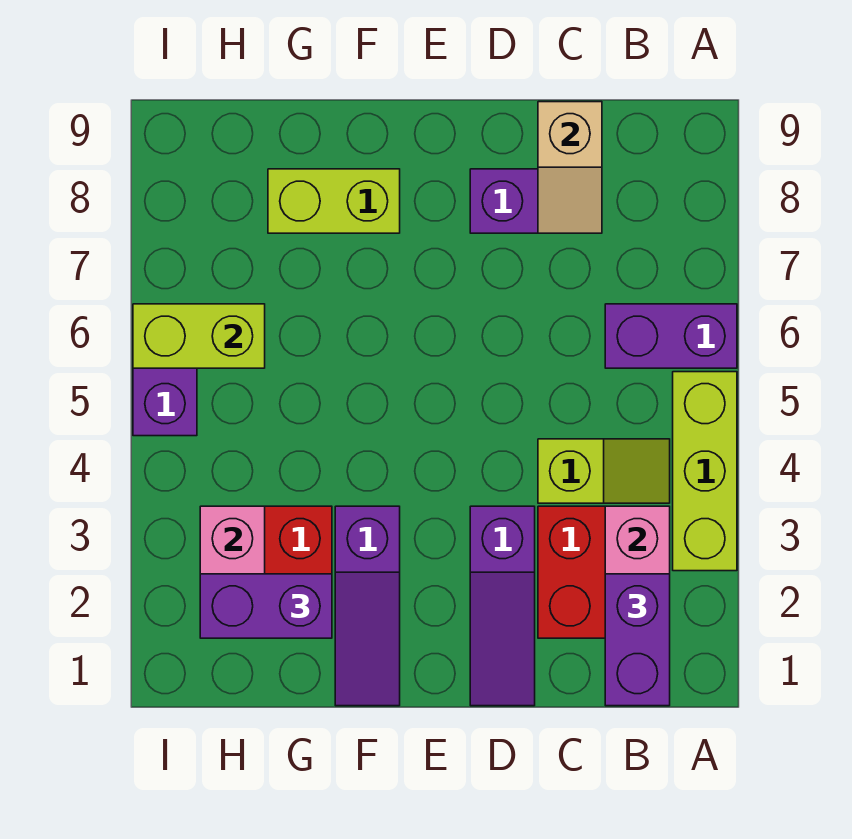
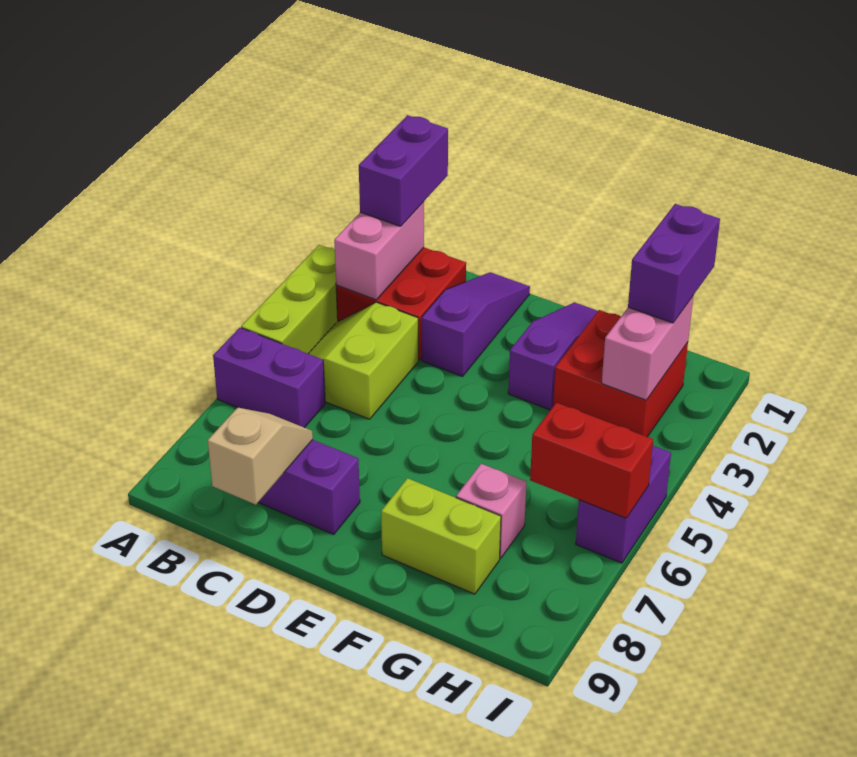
lime slope B4:C4 level 1 top C -> lime slope B4:C5 level 1 top C
purple brick G2:H2 level 3 -> purple brick H1:H2 level 3
none -> pink brick G7 level 1
lime brick H6:I6 level 2 -> red brick H6:I6 level 2

